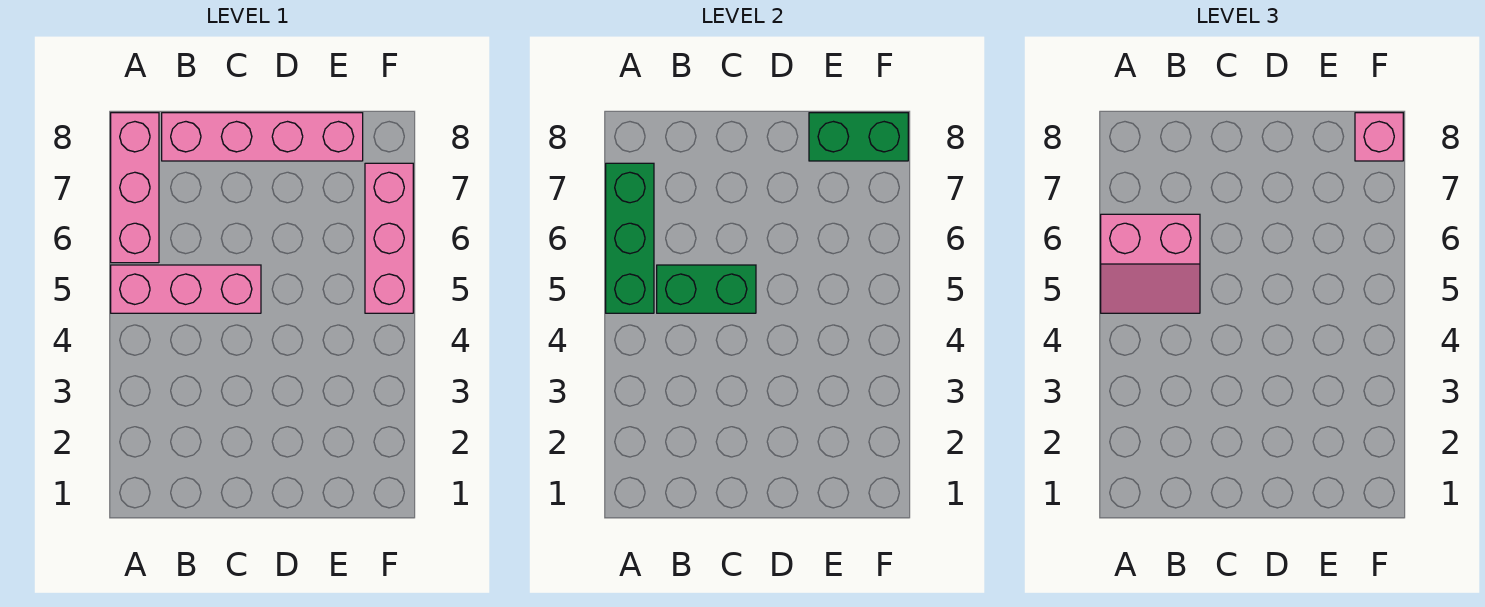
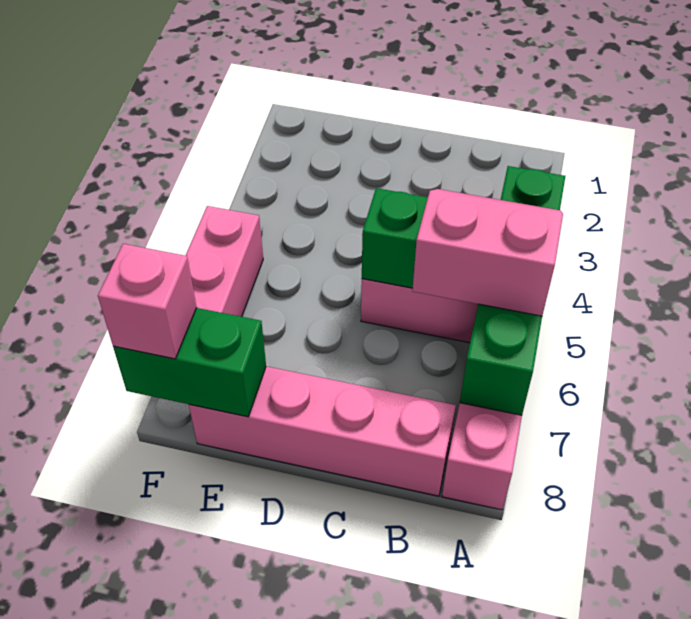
green brick A5:A7 level 2 -> green brick A4:A7 level 2

